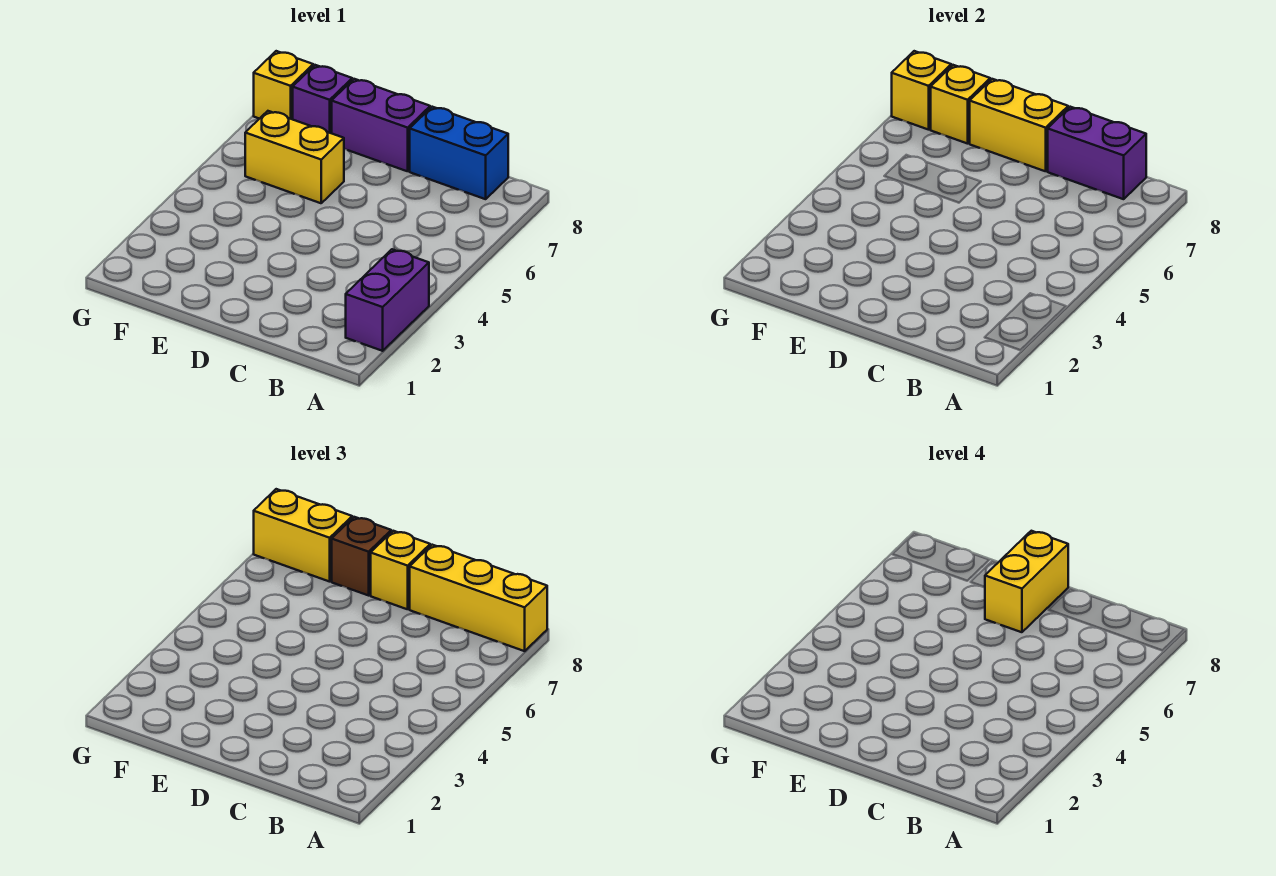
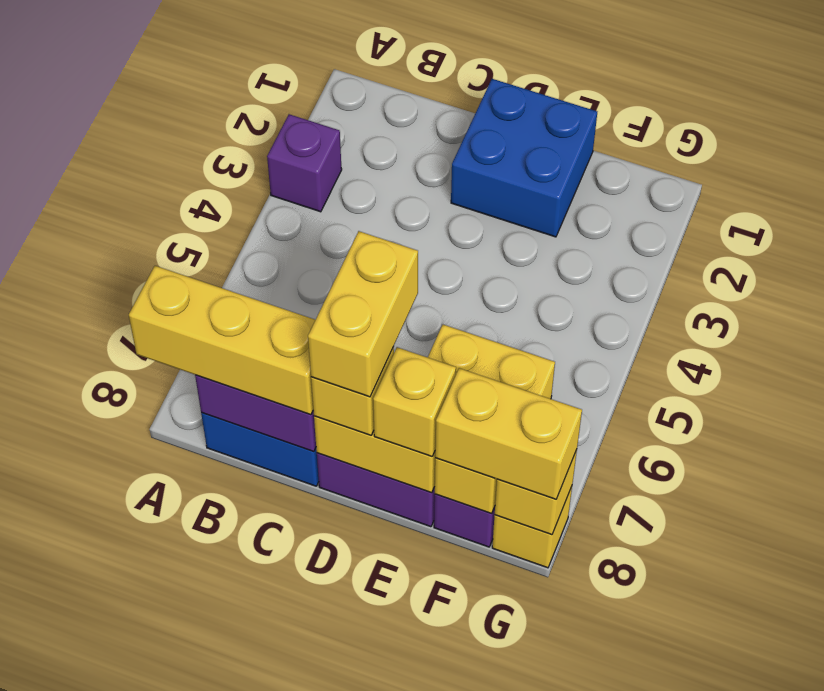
purple brick A2:A3 level 1 -> purple brick A3 level 1
none -> blue brick D1:E2 level 1
brown brick E8 level 3 -> yellow brick E8 level 3

